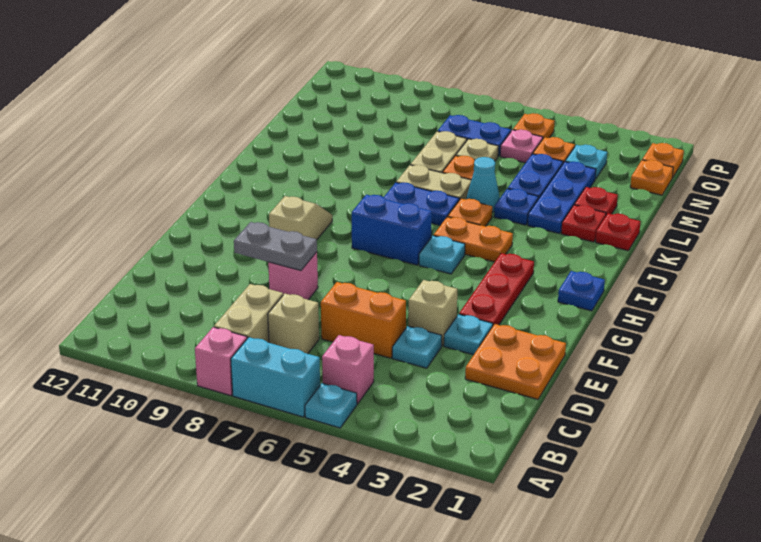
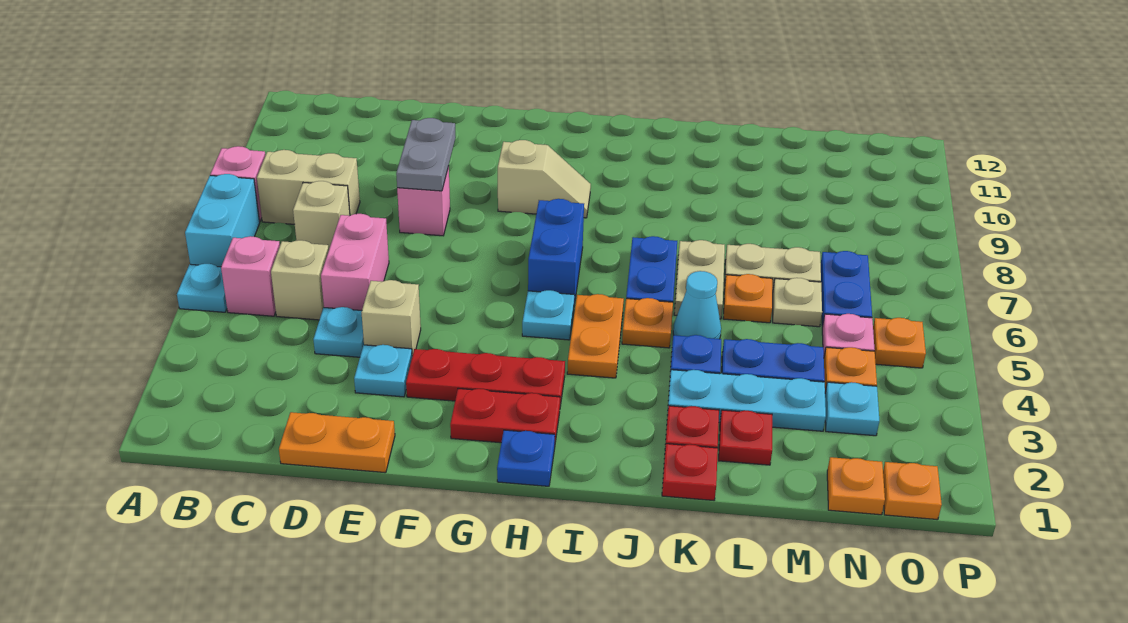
none -> tan brick C5 level 1
orange plate D1:E2 level 1 -> orange plate D1:E1 level 1
orange brick D5:D6 level 1 -> pink brick D5:D6 level 1
none -> red plate G2:H2 level 1
blue plate K3:M3 level 1 -> cyan plate K3:M3 level 1

